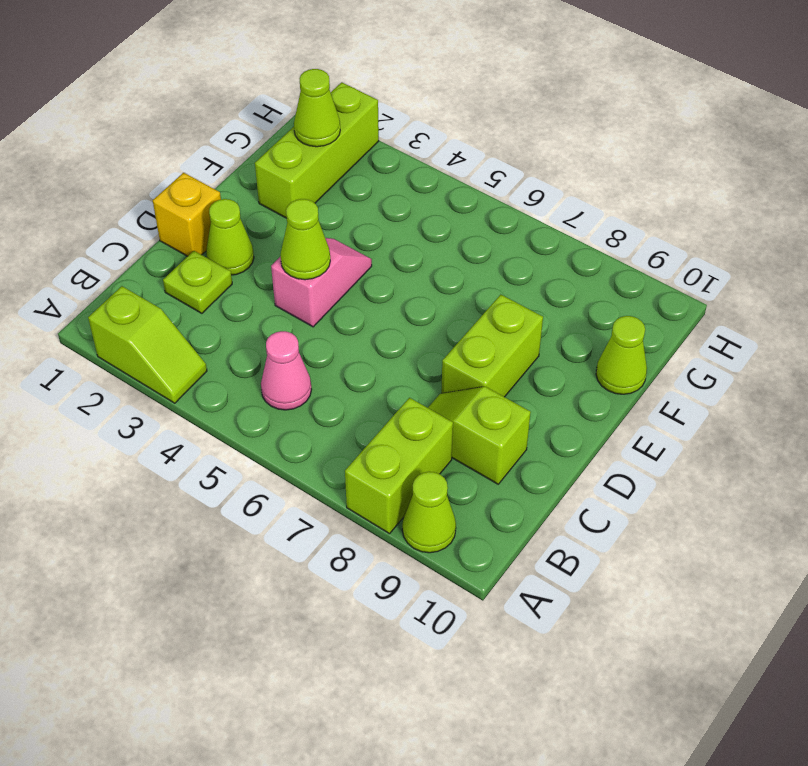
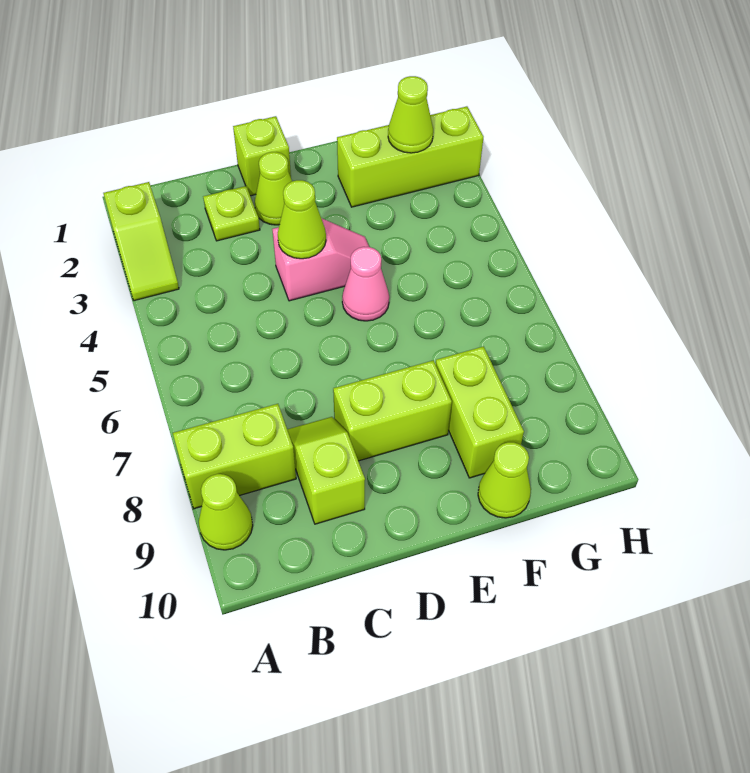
pink cone B5 level 1 -> pink cone E5 level 1
yellow brick D1 level 1 -> lime brick D1 level 1
none -> lime brick F8:F9 level 1

